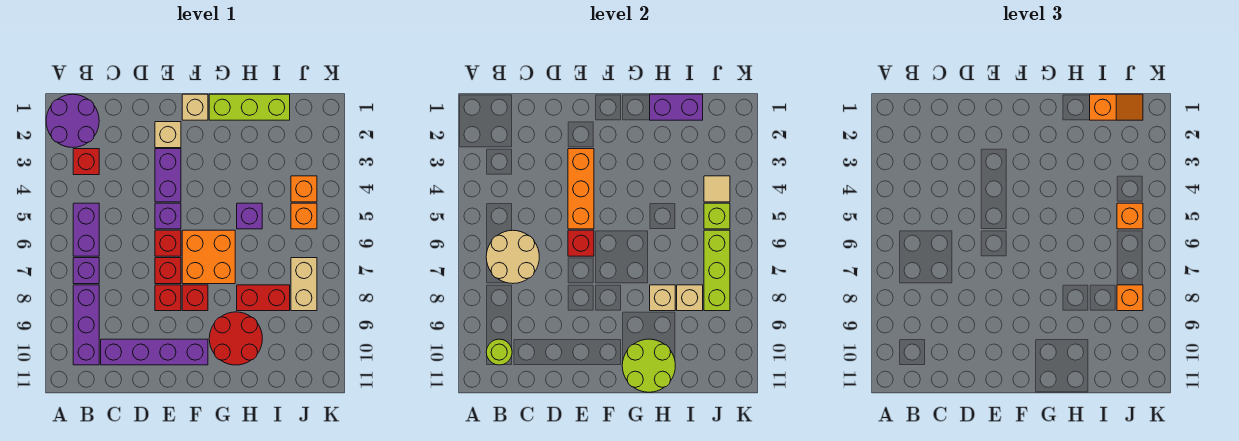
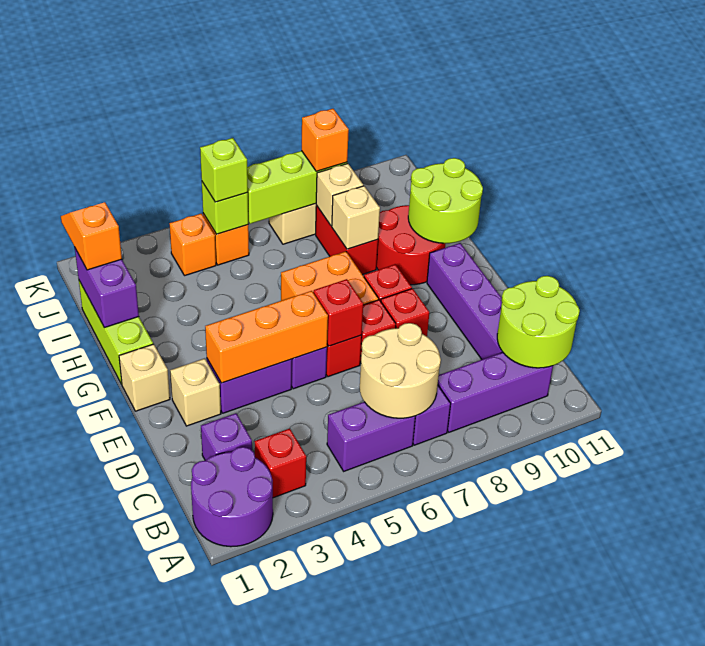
lime round brick B10 level 2 -> lime round brick B10:C11 level 2
purple brick H5 level 1 -> purple brick C2 level 1
tan tile J4 level 2 -> none
orange brick J5 level 3 -> lime brick J5 level 3

